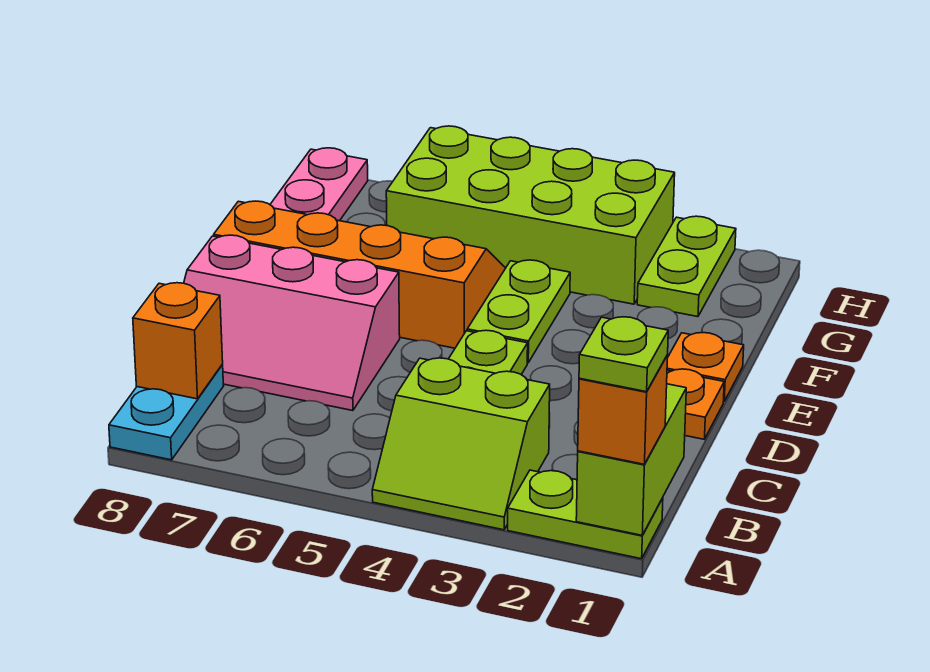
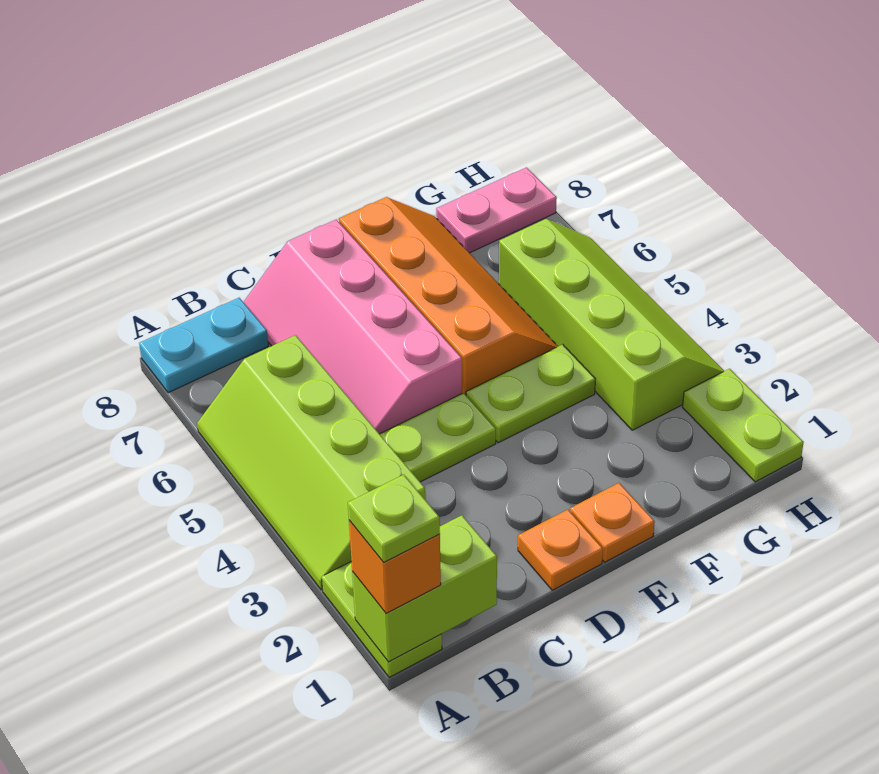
lime slope A3:B4 level 1 top B -> lime slope A3:B6 level 1 top B
orange brick B8 level 2 -> none
pink slope C6:D8 level 1 top D -> pink slope C5:D8 level 1 top D
lime plate G2:H2 level 1 -> lime plate H1:H2 level 1
lime brick G3:H6 level 1 -> lime slope G3:H6 level 1 top G

